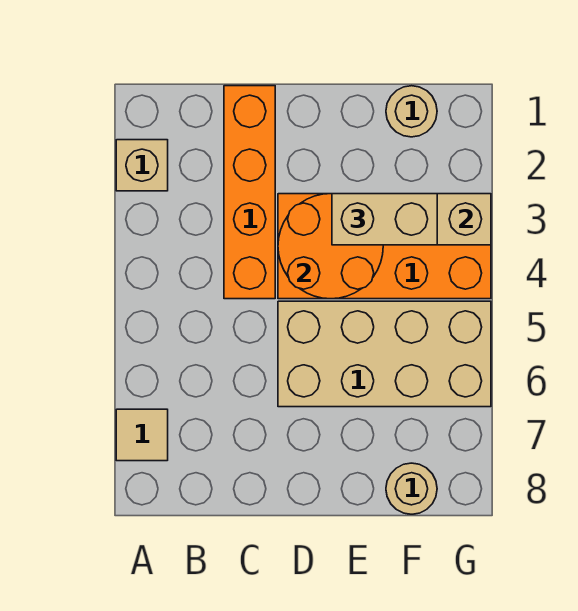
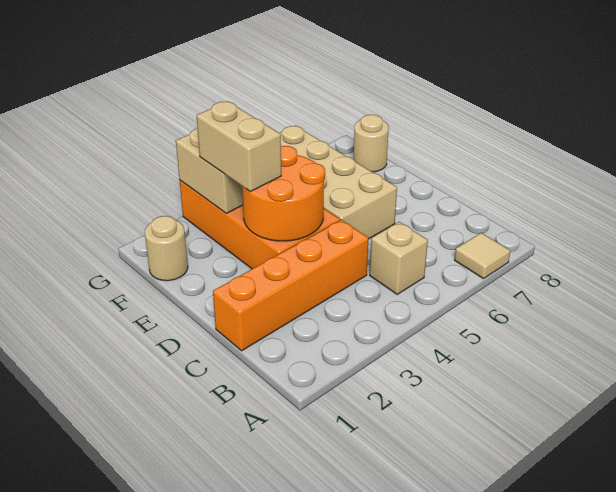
tan brick A2 level 1 -> tan brick B5 level 1

